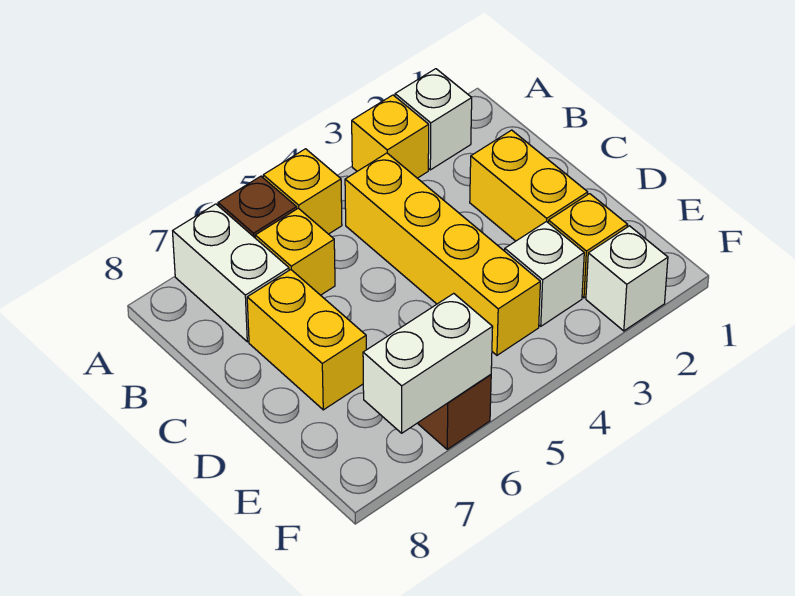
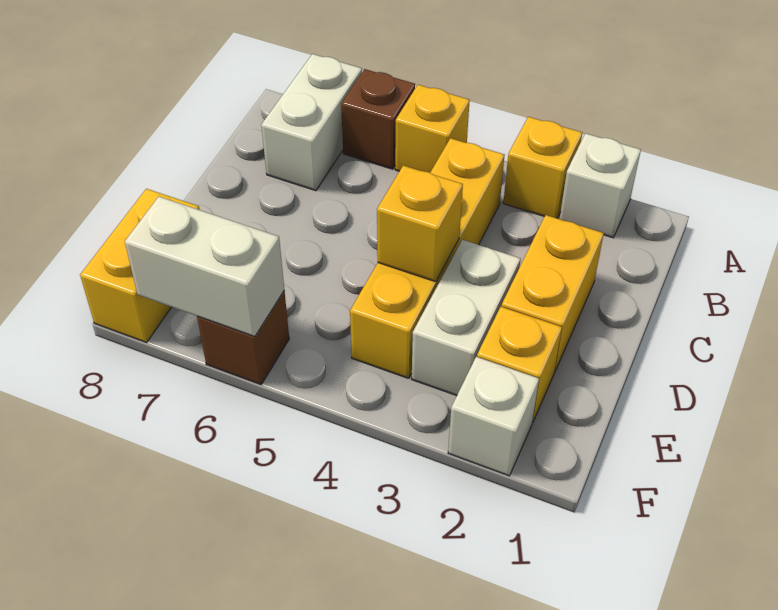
yellow brick B6 level 1 -> yellow brick D4 level 2
yellow brick C7:D7 level 1 -> yellow brick E8:F8 level 1
white brick E3 level 1 -> white brick D3:E3 level 1

